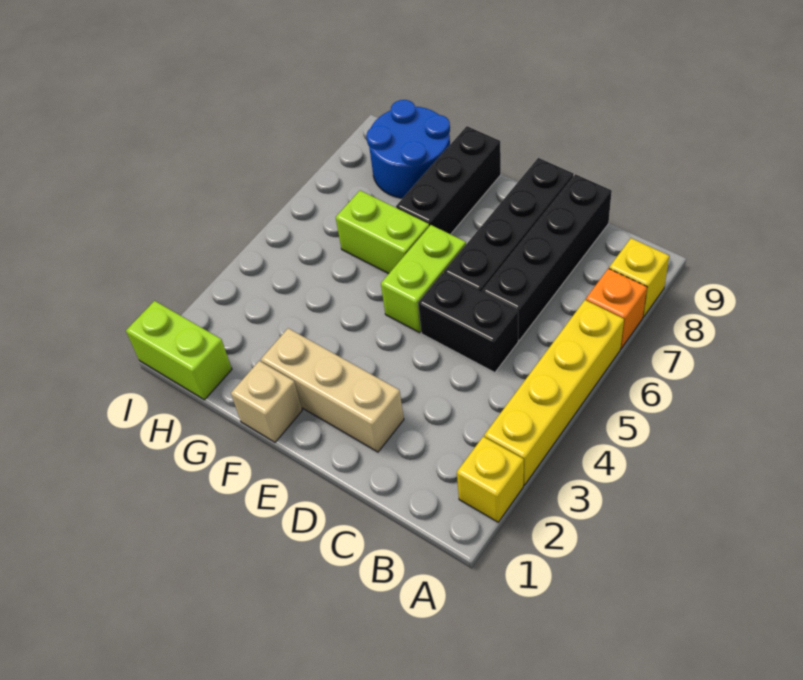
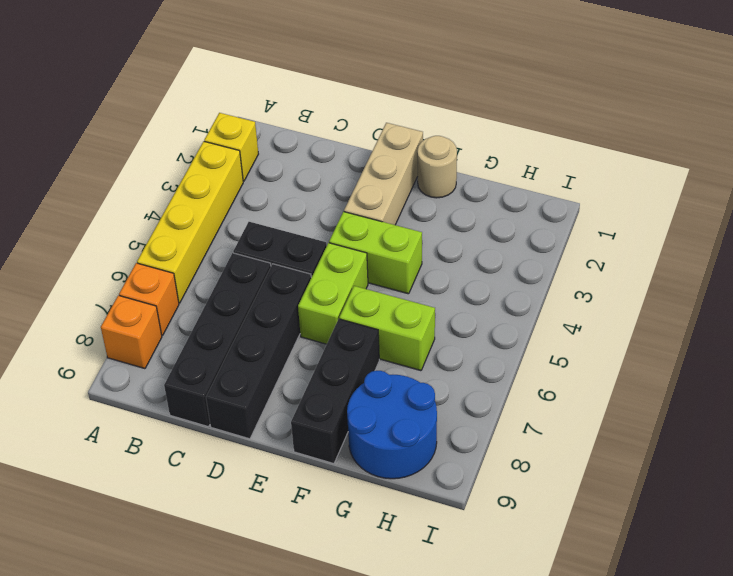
yellow brick A8 level 1 -> orange brick A8 level 1
tan brick D2:F2 level 1 -> tan brick E1:E3 level 1
tan brick F1 level 1 -> tan round brick F1 level 1
lime brick H1:I1 level 1 -> lime brick E4:F4 level 1

